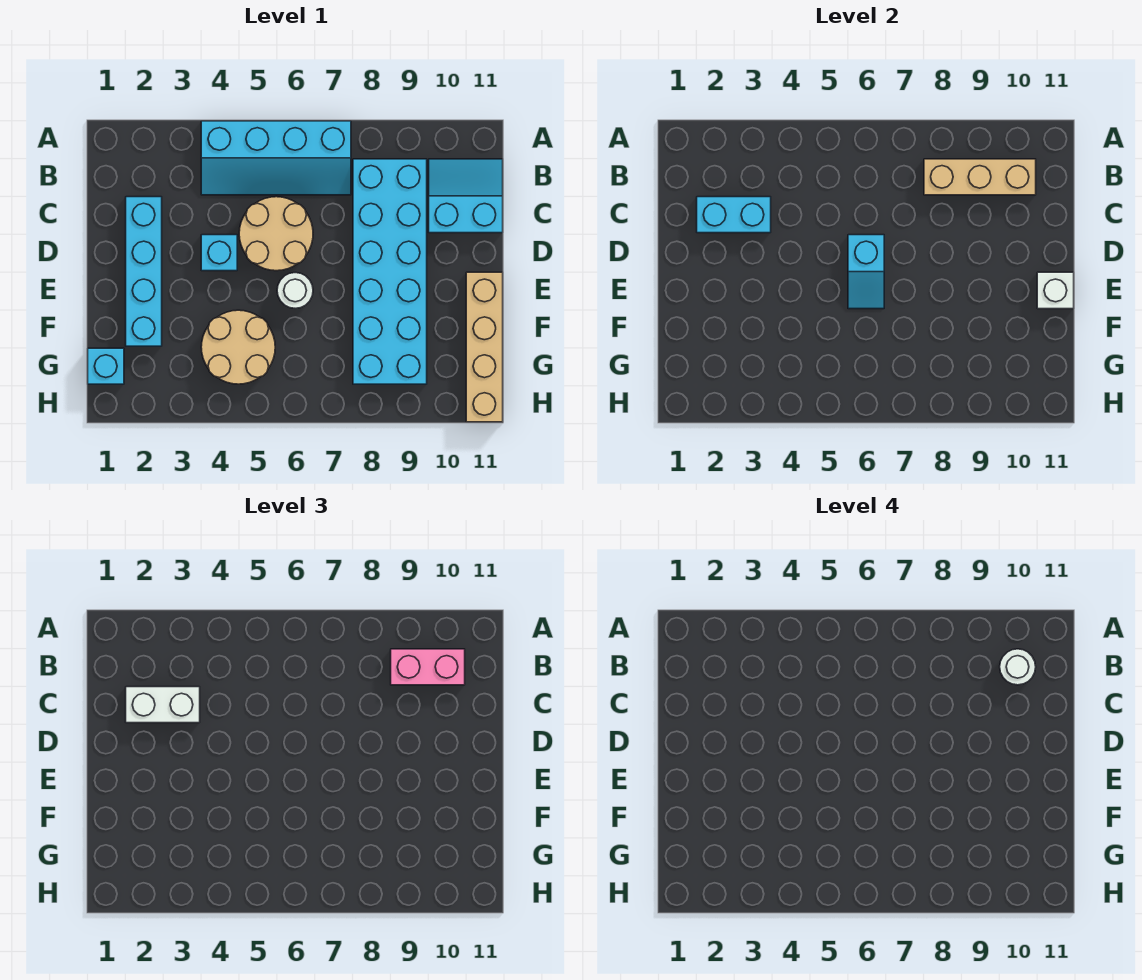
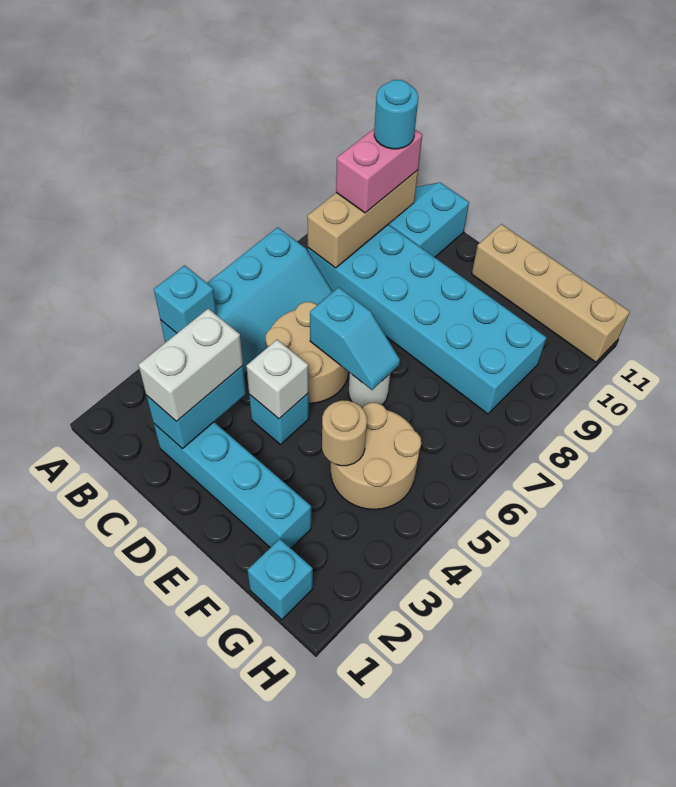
none -> cyan brick A4 level 2
white round brick B10 level 4 -> cyan round brick B10 level 4
white brick E11 level 2 -> white brick D4 level 2
none -> tan round brick F4 level 2

